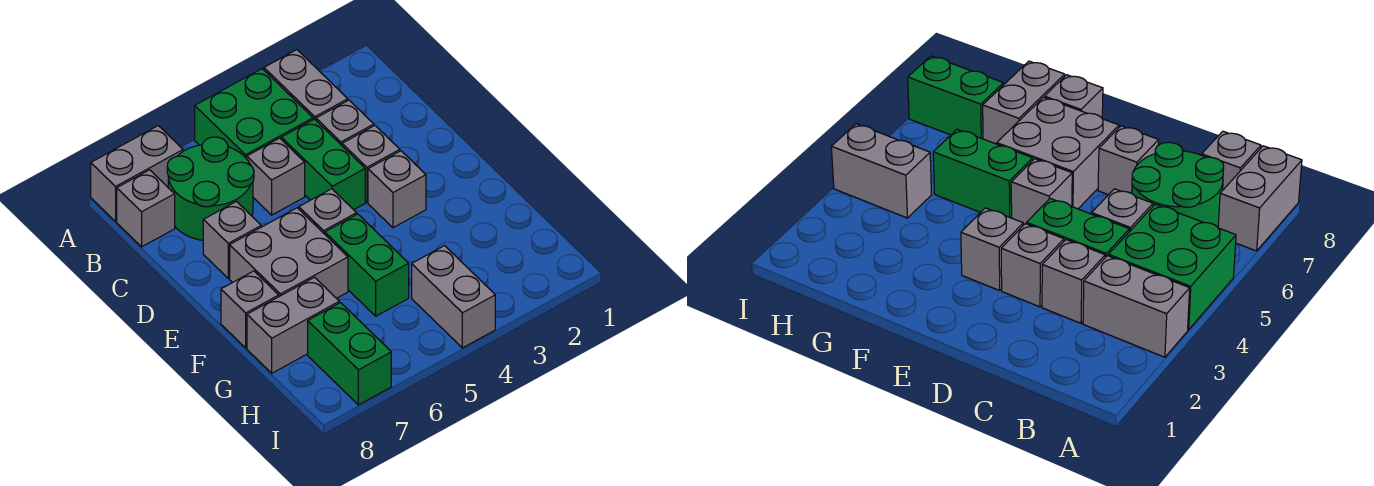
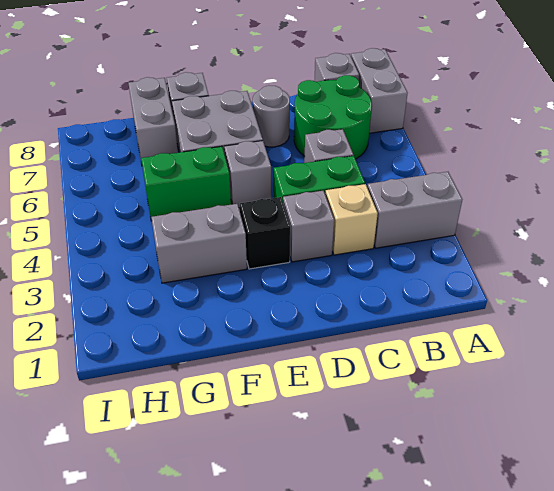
green brick A4:B5 level 1 -> none
grey brick C3 level 1 -> tan brick C3 level 1
grey brick D7 level 1 -> grey round brick D7 level 1
grey brick E3 level 1 -> black brick E3 level 1
grey brick H4:I4 level 1 -> grey brick F3:G3 level 1
green brick H7:I7 level 1 -> none

